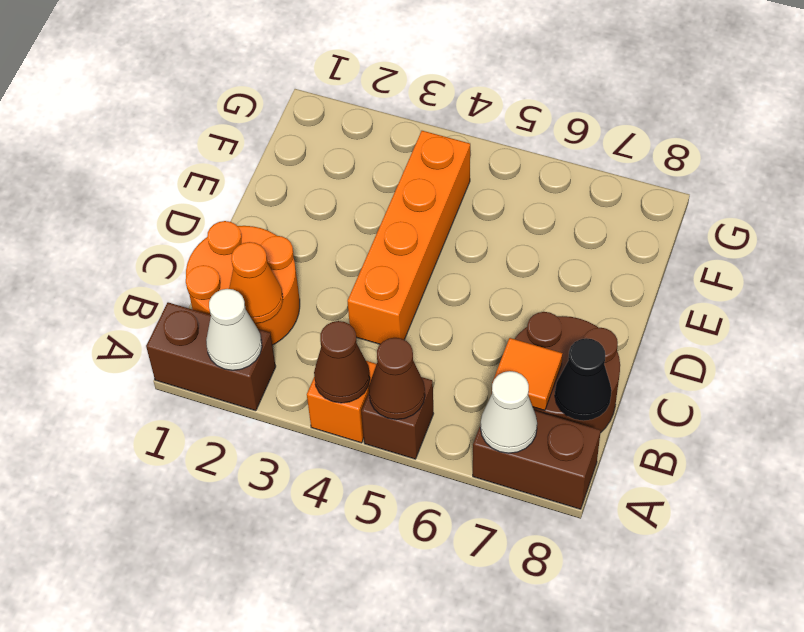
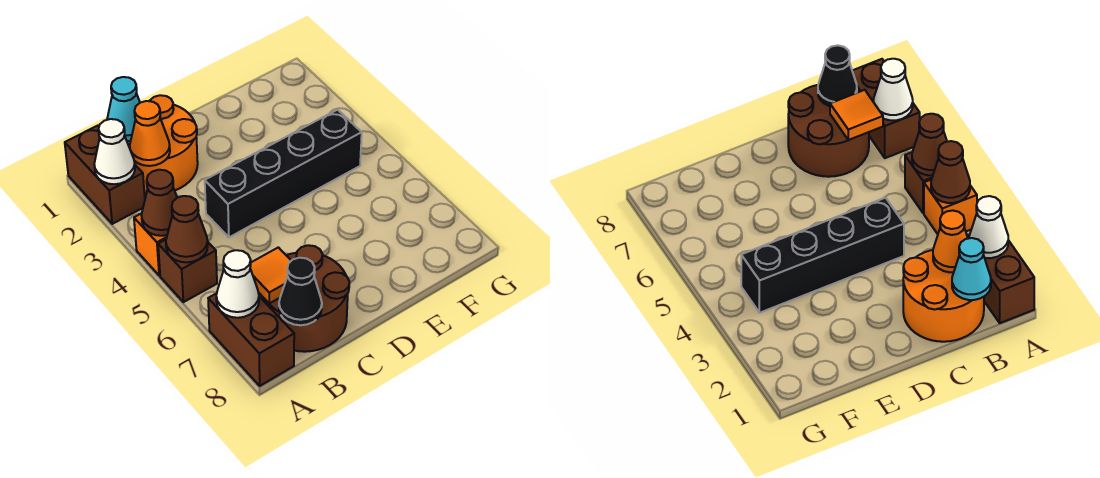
none -> cyan cone B1 level 2
orange brick C4:F4 level 1 -> black brick C4:F4 level 1

